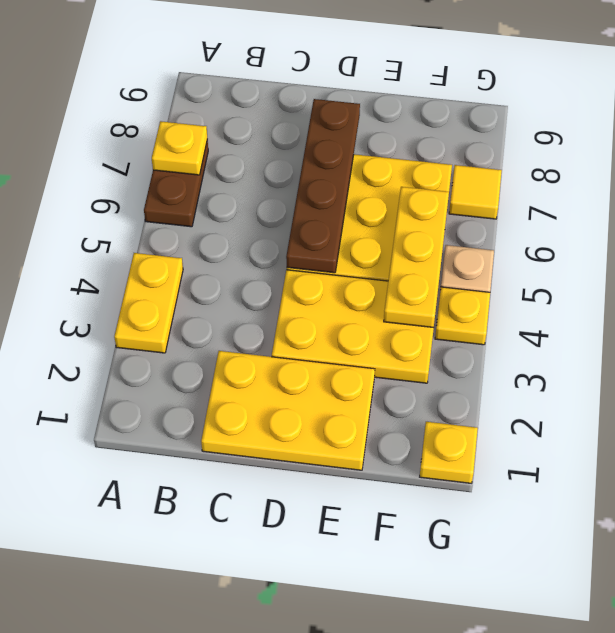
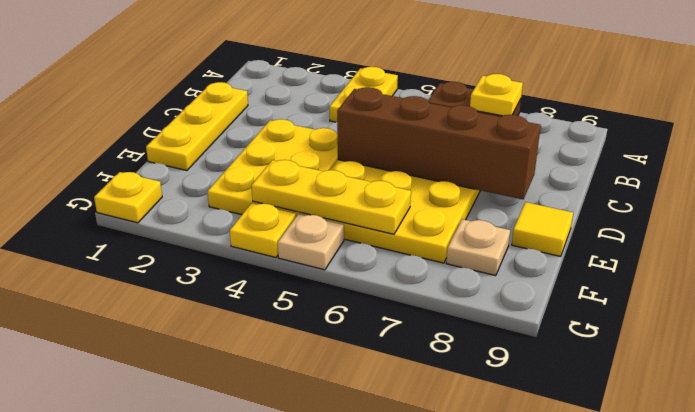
yellow plate A3:A4 level 1 -> yellow plate A4:B4 level 1
yellow plate C1:E2 level 1 -> yellow plate C1:E1 level 1
brown plate D5:D8 level 2 -> brown brick D5:D8 level 2
none -> tan plate F8 level 1
yellow tile G7 level 1 -> yellow tile E9 level 1

